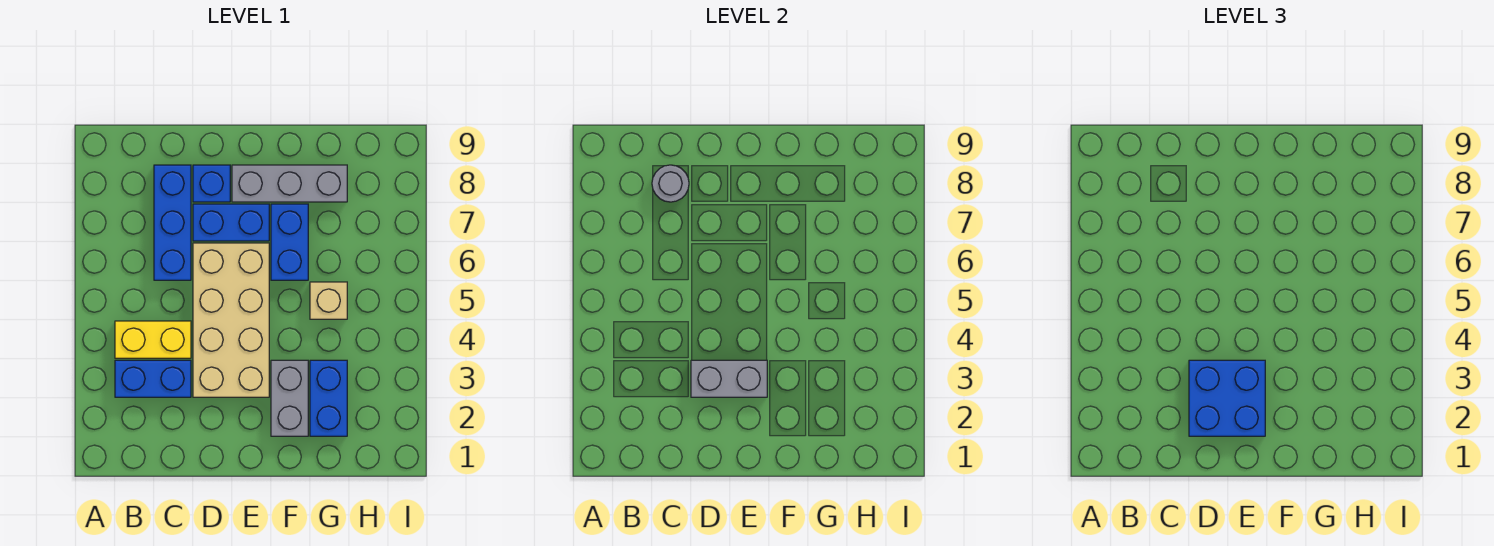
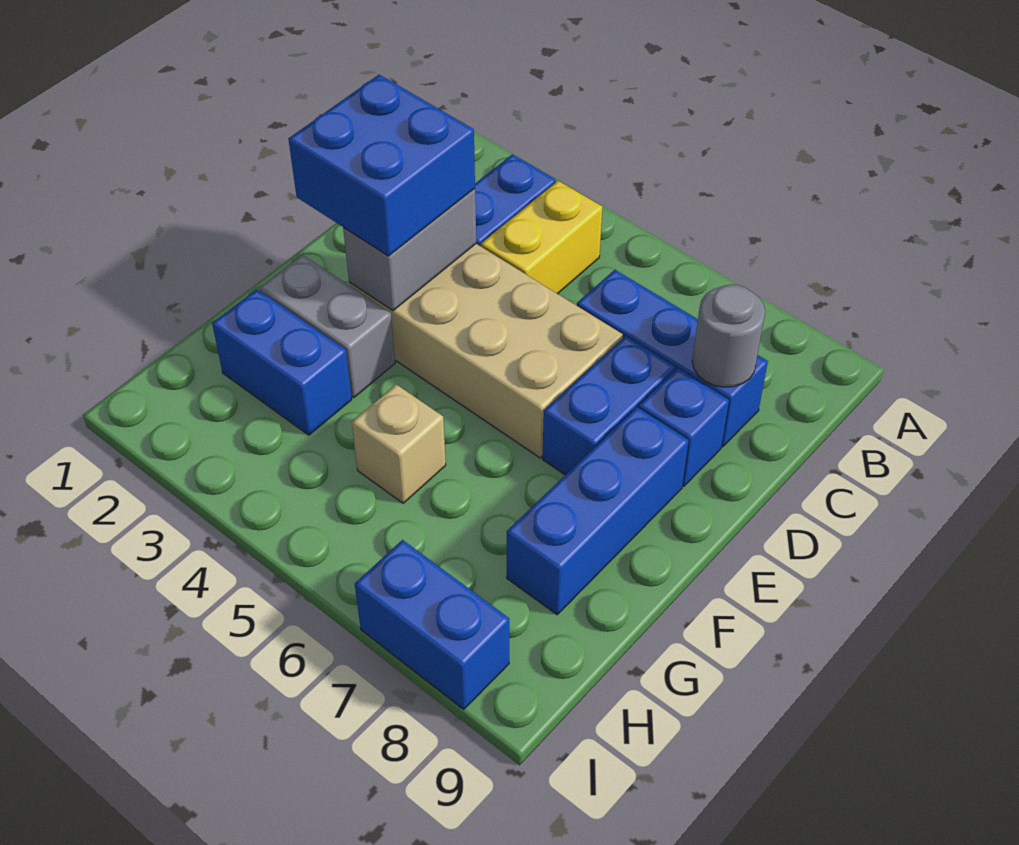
grey brick E8:G8 level 1 -> blue brick E8:G8 level 1
blue brick F6:F7 level 1 -> blue brick I7:I8 level 1

